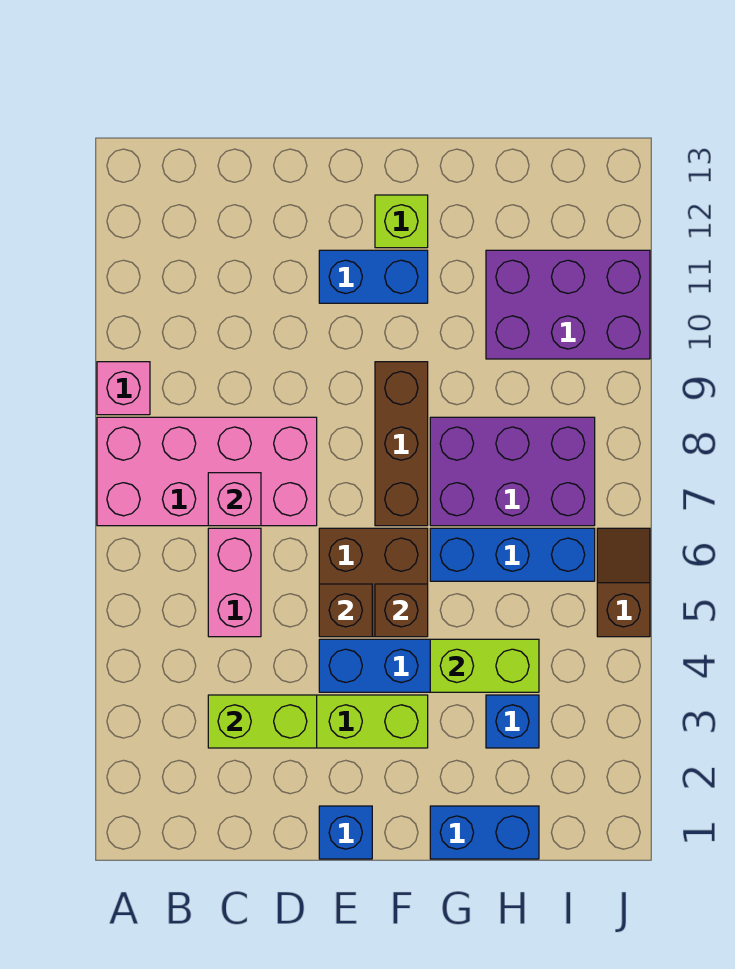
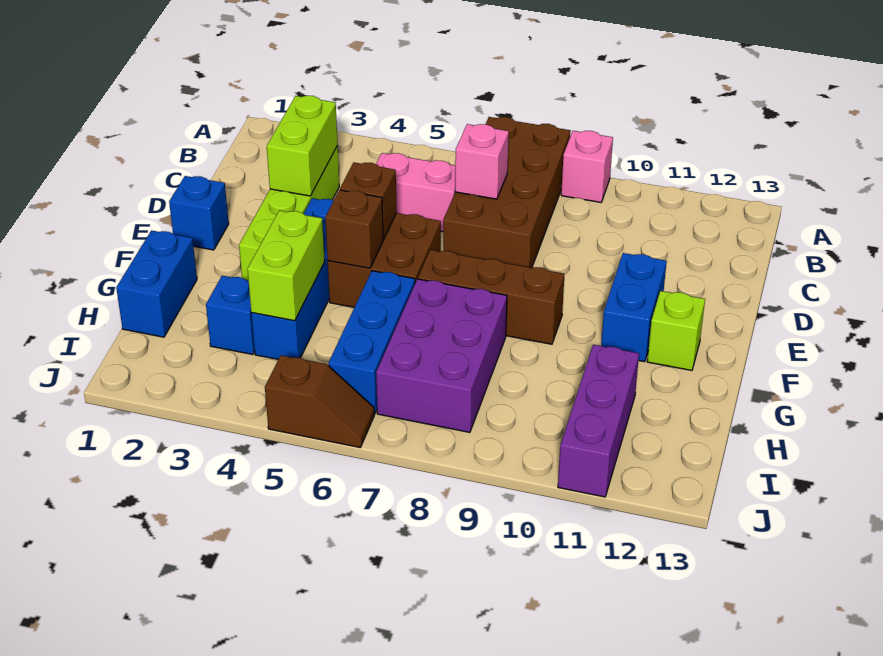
pink brick A7:D8 level 1 -> brown brick A7:D8 level 1
purple brick H10:J11 level 1 -> purple brick H11:J11 level 1

